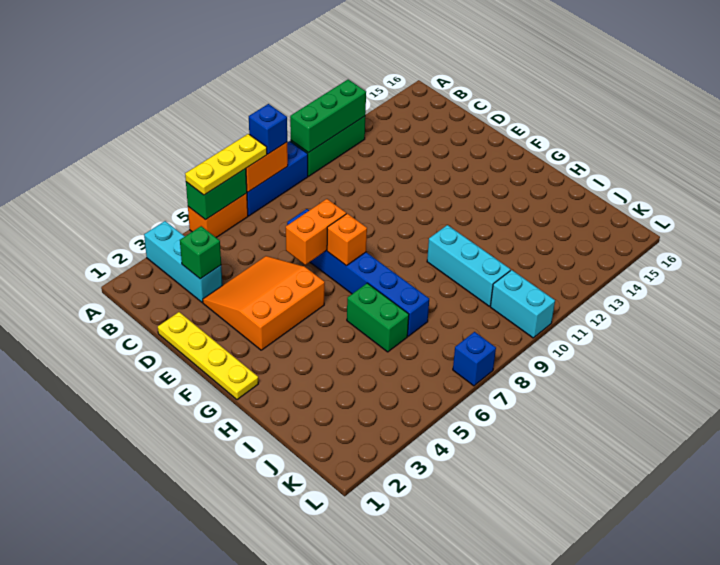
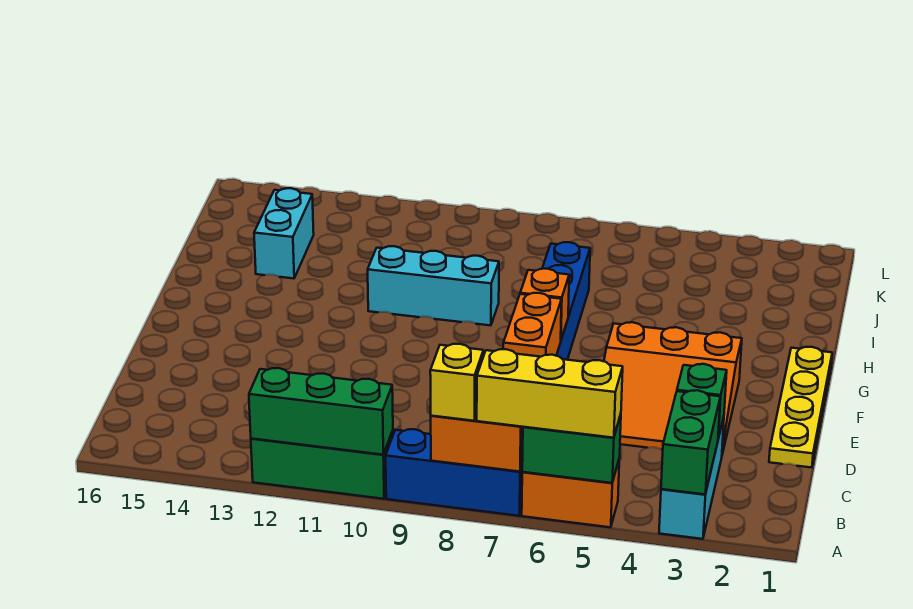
yellow plate A5:A7 level 3 -> yellow brick A5:A7 level 3
blue brick A8 level 3 -> yellow brick A8 level 3
orange brick E6:E7 level 2 -> orange brick D7:E7 level 2
green brick H6:I6 level 1 -> green brick A3:B3 level 2
cyan brick H10:J10 level 1 -> cyan brick H9:H11 level 1
cyan brick K10:L10 level 1 -> cyan brick I14:J14 level 1
blue brick L7 level 1 -> none

